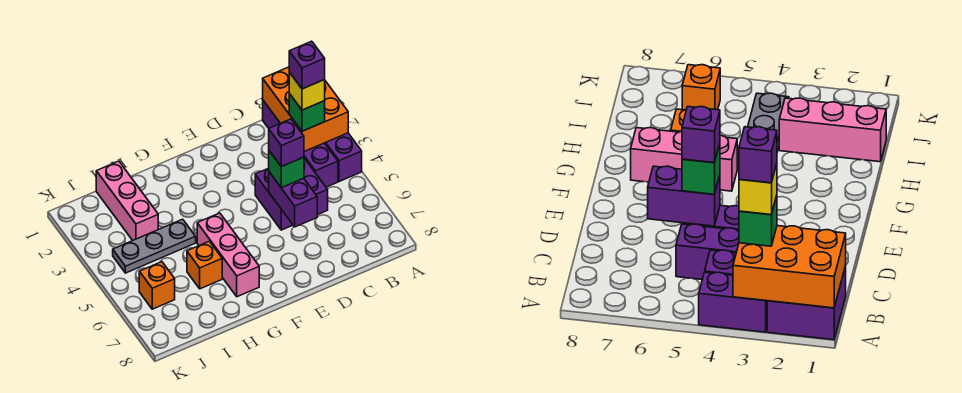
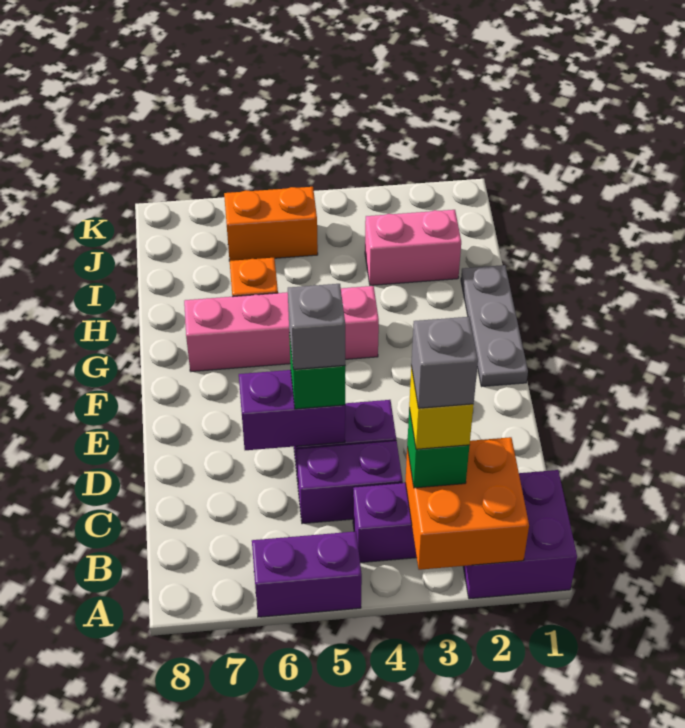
orange brick A1:B3 level 2 -> orange brick A2:B3 level 2
purple brick A3:A4 level 1 -> purple brick A5:A6 level 1
purple brick B3 level 5 -> grey brick B3 level 5
purple brick D5 level 4 -> grey brick D5 level 4
pink brick G5:G7 level 1 -> pink brick G4:G7 level 1
grey plate H4:J4 level 1 -> grey plate F1:H1 level 1
pink brick I1:I3 level 1 -> pink brick I2:I3 level 1
orange brick J6 level 1 -> orange brick J5:J6 level 1

